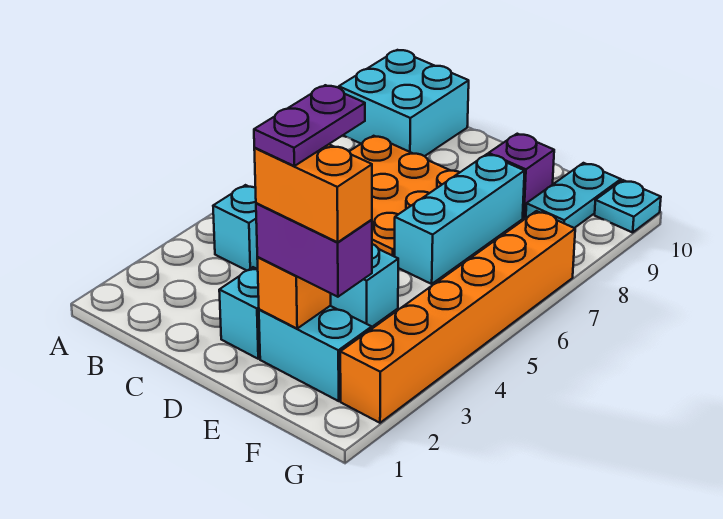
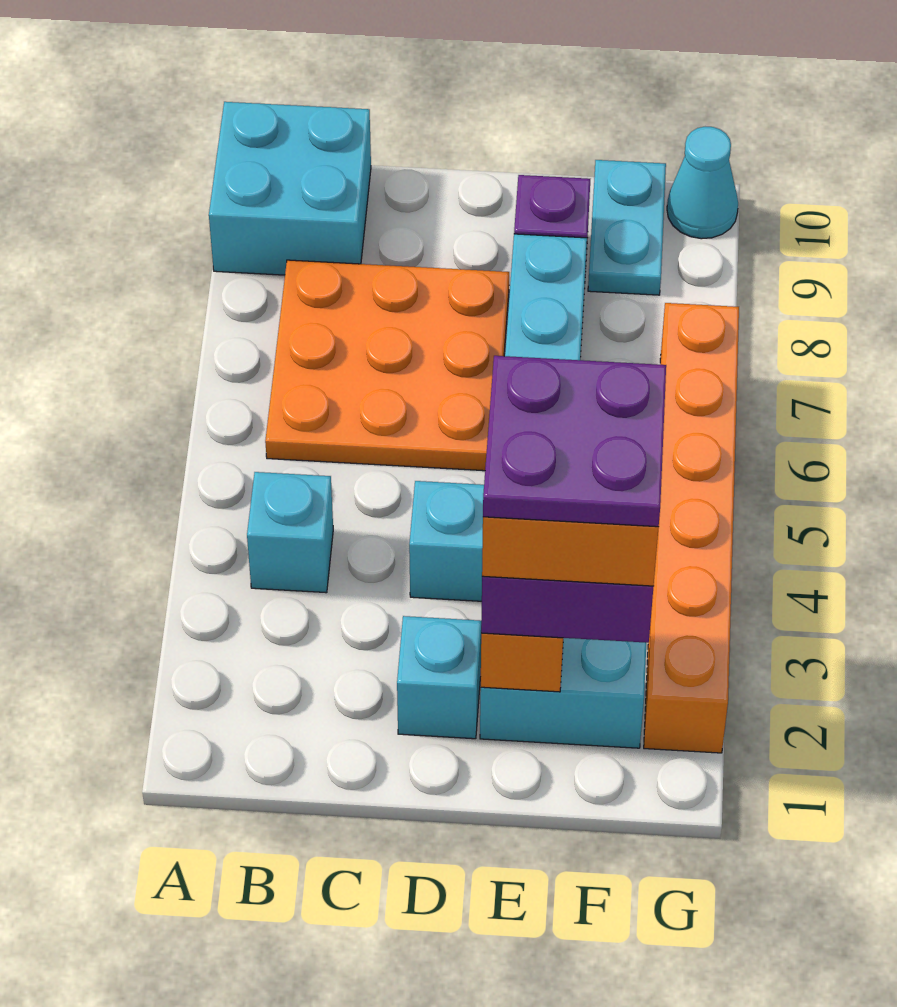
purple plate E2:E3 level 5 -> purple plate E2:F3 level 5
cyan plate G10 level 1 -> cyan cone G10 level 1

